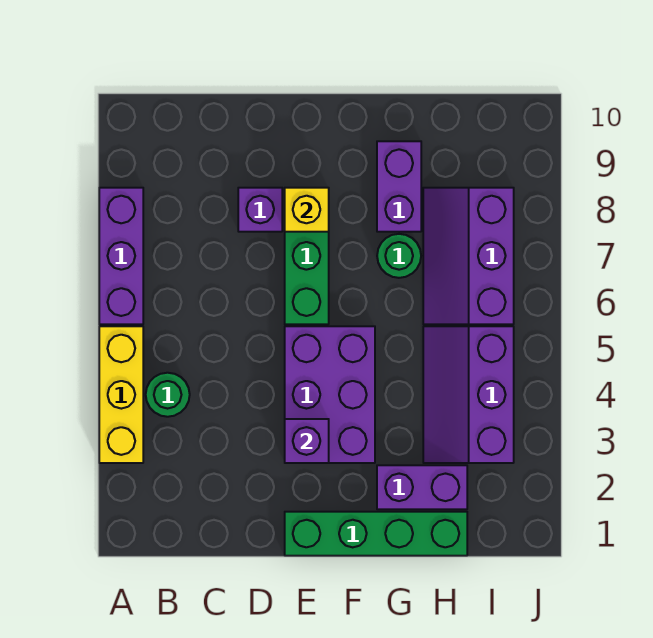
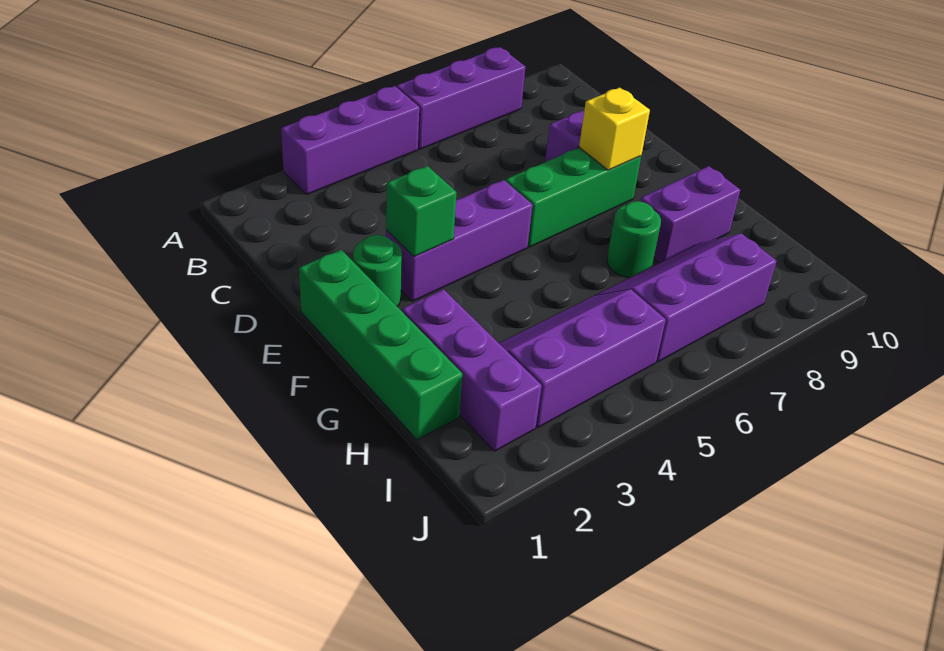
yellow brick A3:A5 level 1 -> purple brick A3:A5 level 1
green round brick B4 level 1 -> green round brick E2 level 1
purple brick E3:F5 level 1 -> purple brick E3:E5 level 1
purple brick E3 level 2 -> green brick E3 level 2
purple brick G2:H2 level 1 -> purple brick G2:I2 level 1

